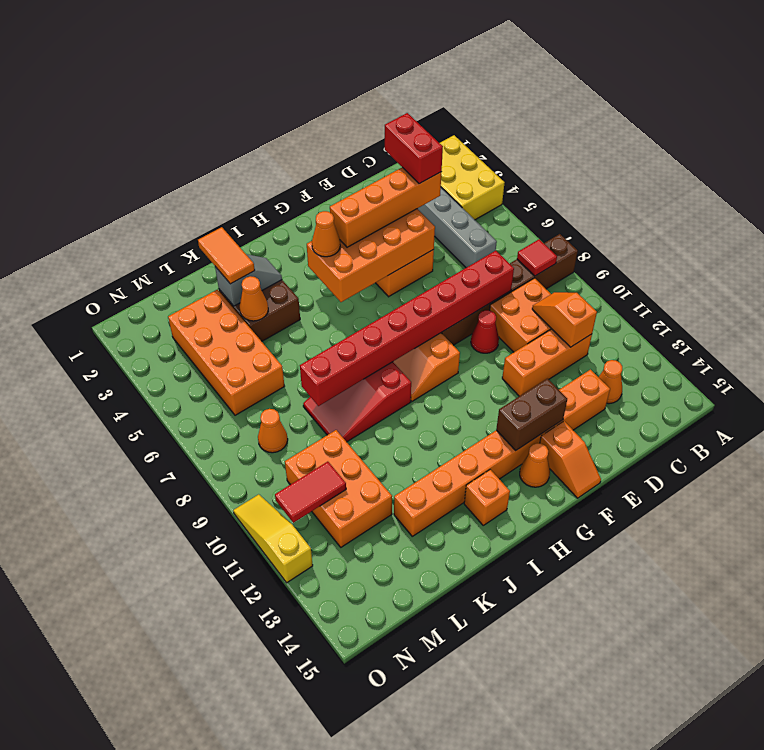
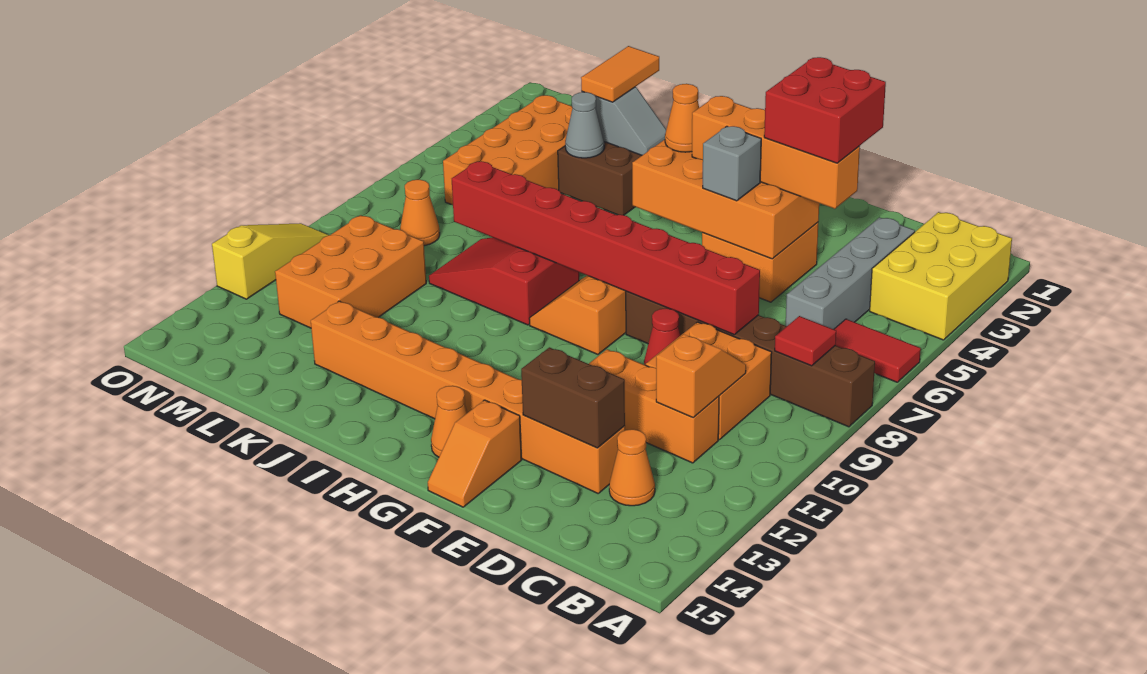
red brick D3:D4 level 4 -> red brick D3:E4 level 4
none -> grey brick F5 level 3
brown brick F13:G13 level 2 -> brown brick D13:E13 level 2
orange brick I14 level 1 -> none
orange cone K4 level 2 -> grey cone K4 level 2
red tile M11:N11 level 2 -> red tile A6:B6 level 1

